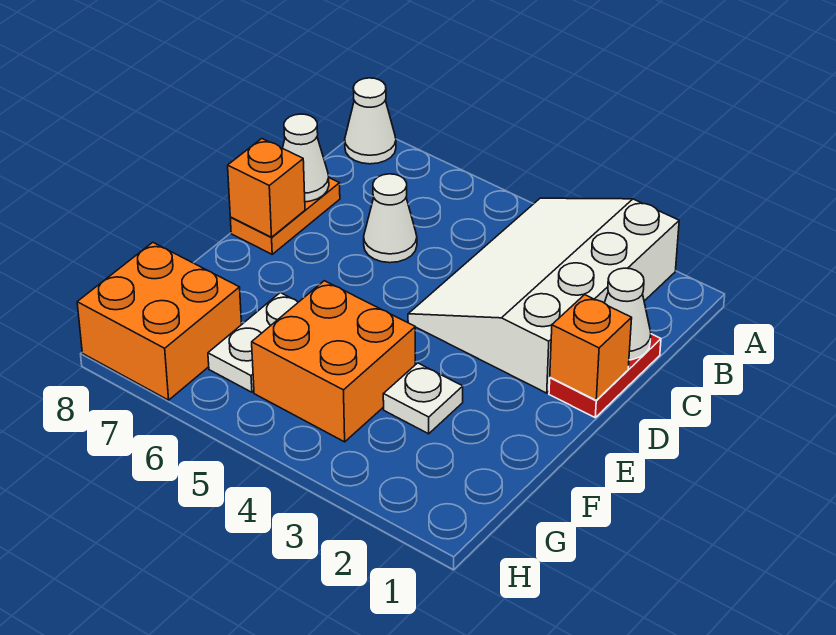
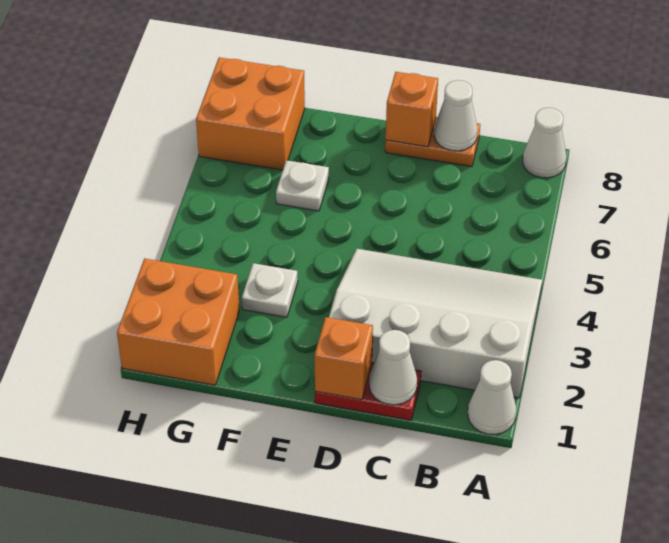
white cone C6 level 1 -> white cone A1 level 1
orange brick F4:G5 level 1 -> orange brick G1:H2 level 1
white plate F6:G6 level 1 -> white plate F6 level 1

